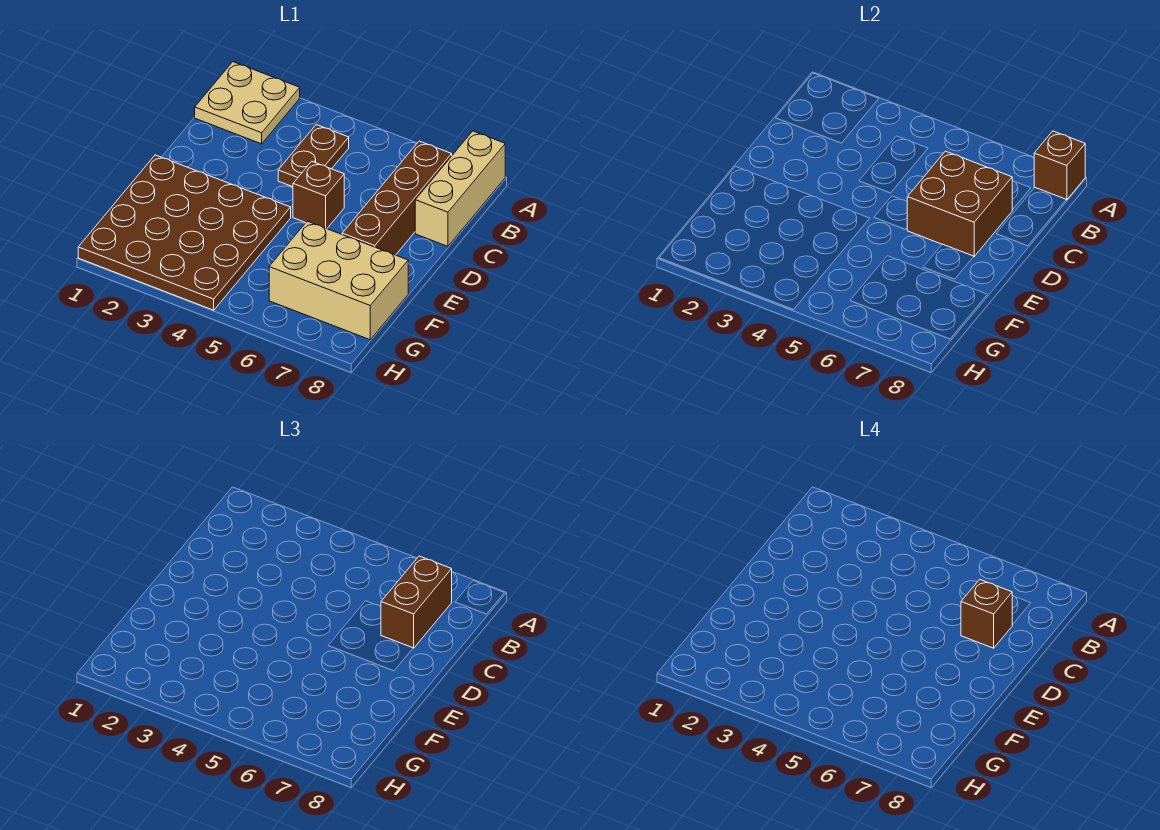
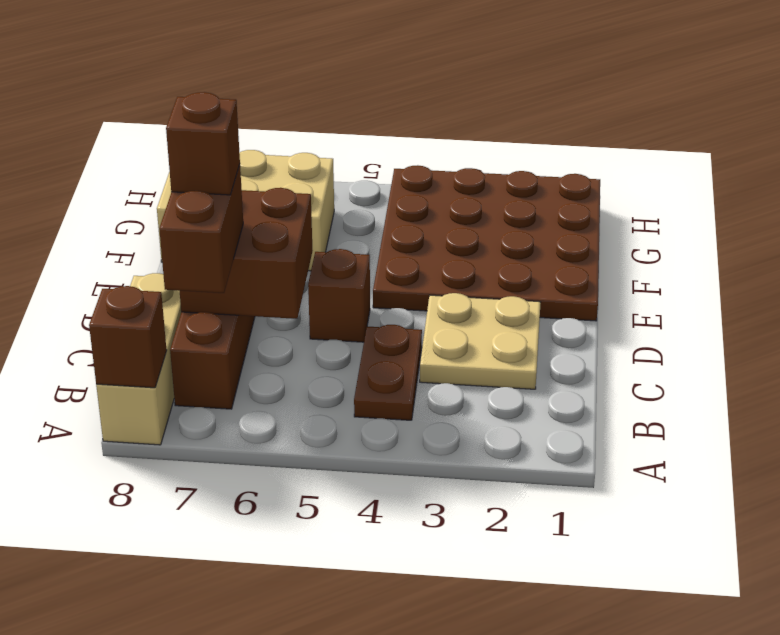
tan plate A1:B2 level 1 -> tan plate C2:D3 level 1

